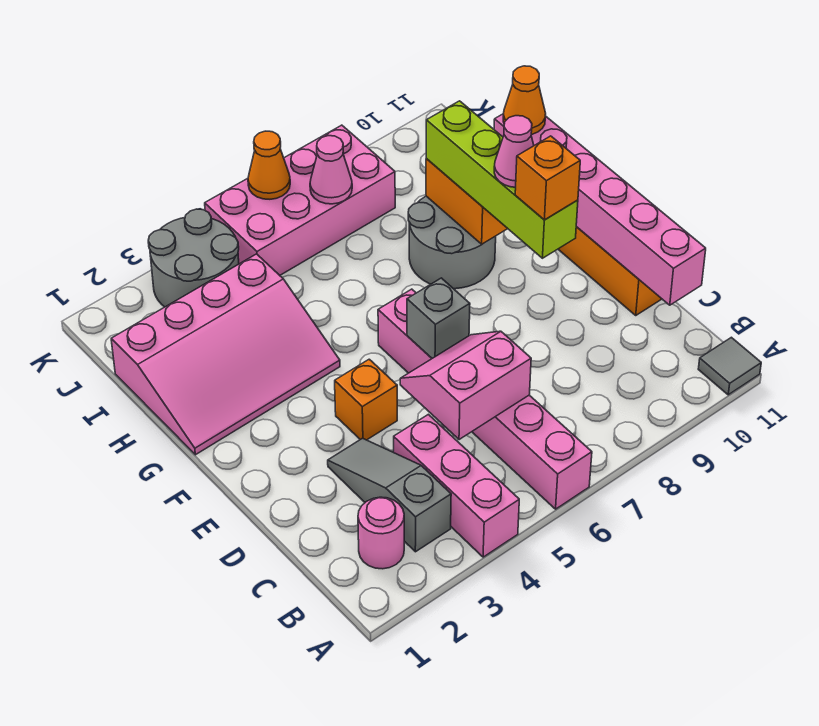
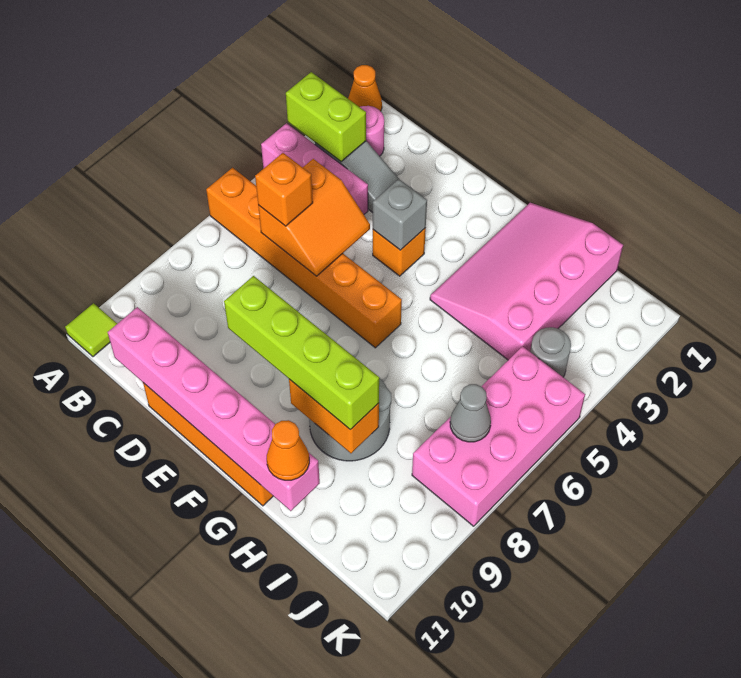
none -> lime brick A3:B3 level 2
pink brick A6:F6 level 1 -> orange brick A6:F6 level 1
grey tile A11 level 1 -> lime tile A11 level 1
pink slope C5:D6 level 2 top C -> orange slope C5:D6 level 2 top C
grey brick E6 level 2 -> grey brick E4 level 2
orange brick E9 level 4 -> orange brick C6 level 3
pink cone F9 level 4 -> none
grey round brick J3:K4 level 1 -> grey round brick J4 level 1
pink cone J7 level 2 -> grey cone J7 level 2
orange cone K6 level 2 -> orange cone A1 level 1

